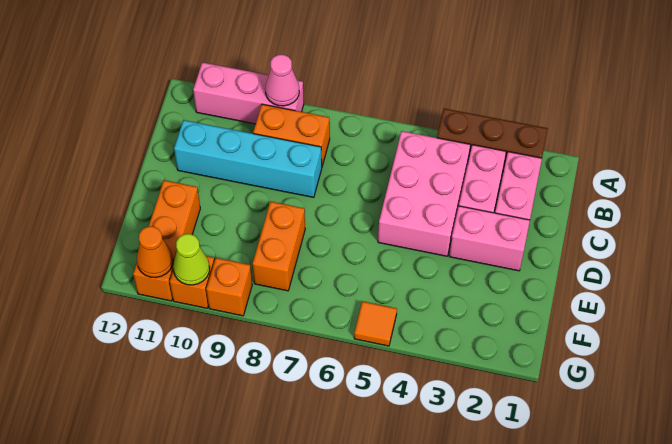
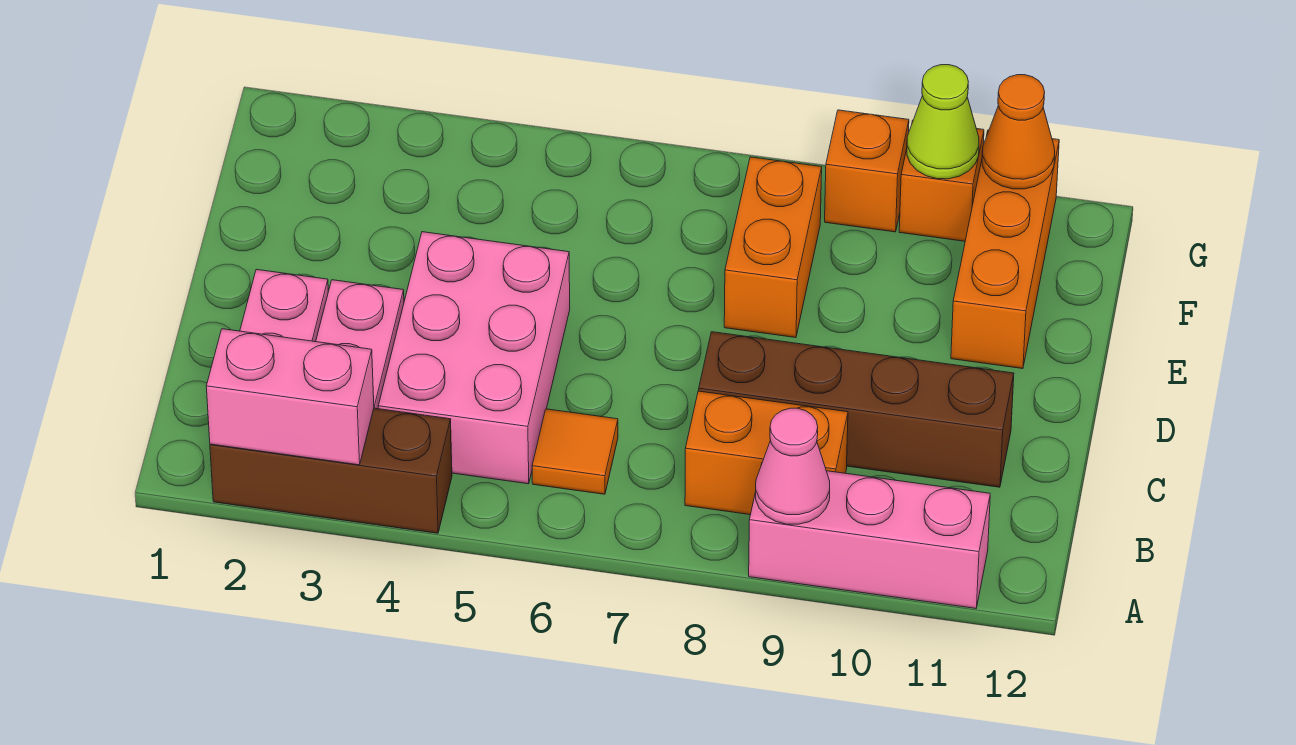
cyan brick C8:C11 level 1 -> brown brick C8:C11 level 1
pink brick D2:D3 level 1 -> pink brick A2:A3 level 2
orange tile G5 level 1 -> orange tile B6 level 1

